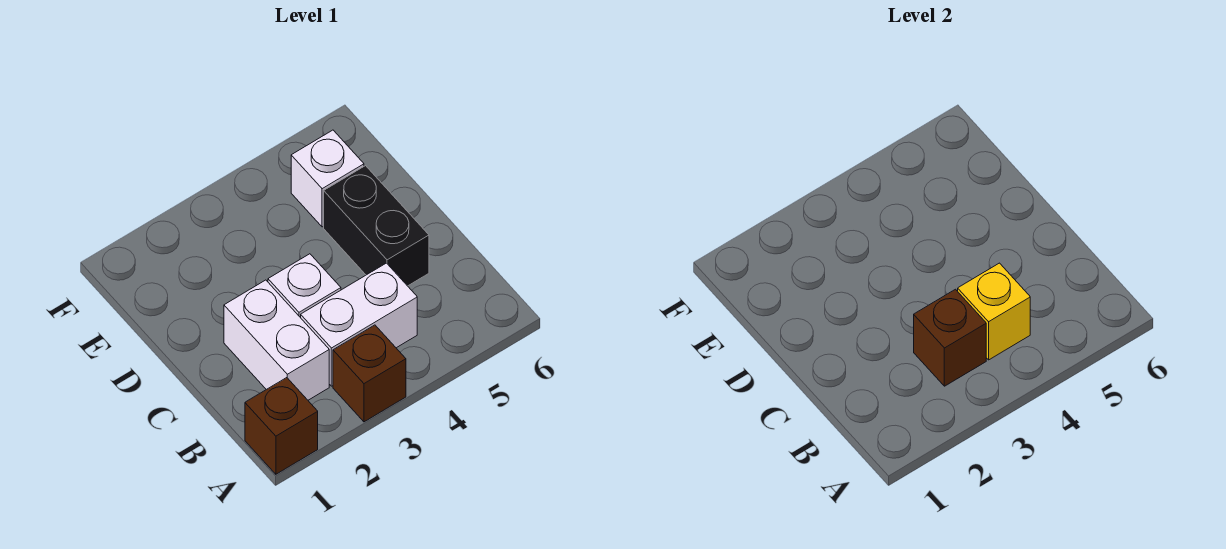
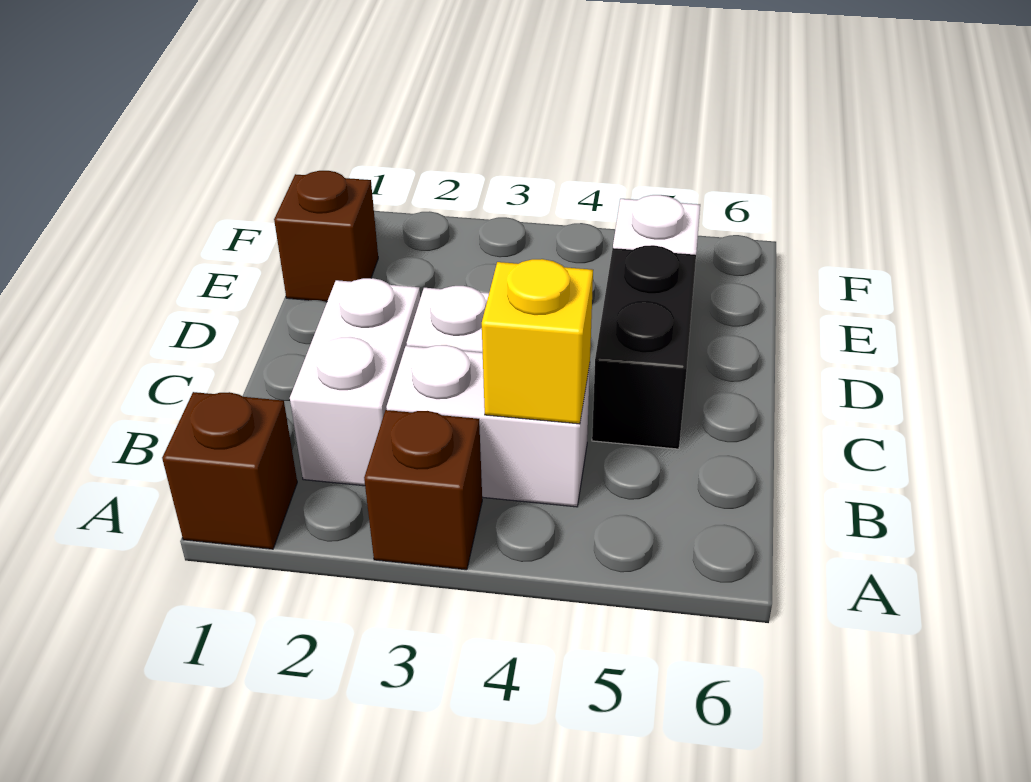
brown brick B3 level 2 -> brown brick E1 level 1

